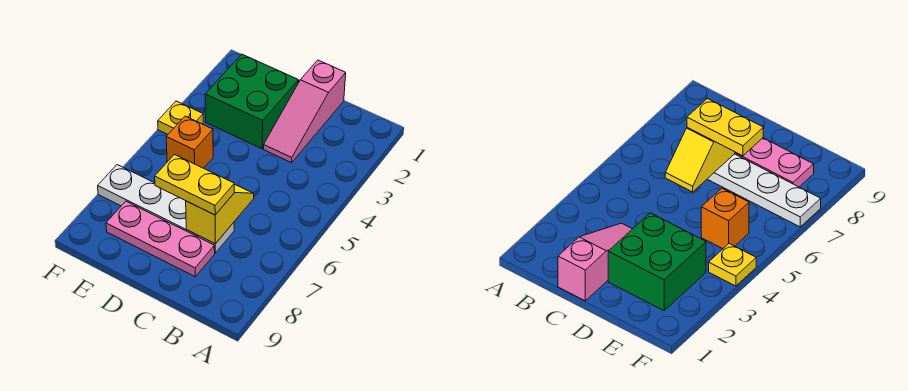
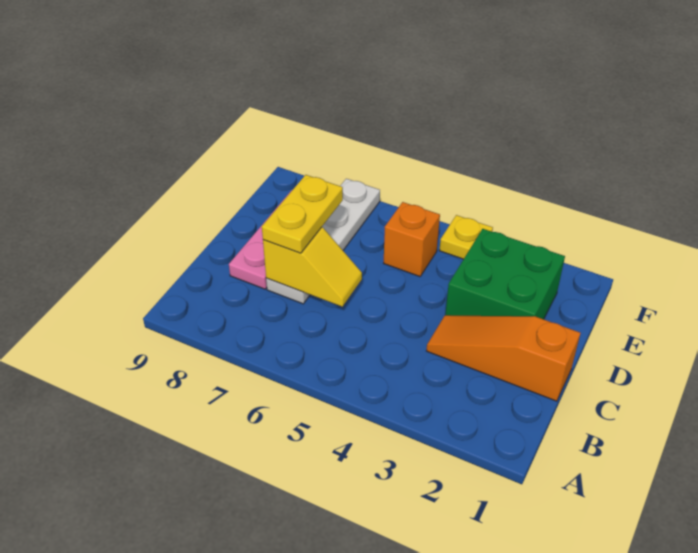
pink slope C1:C3 level 1 top 1 -> orange slope C1:C3 level 1 top 1

